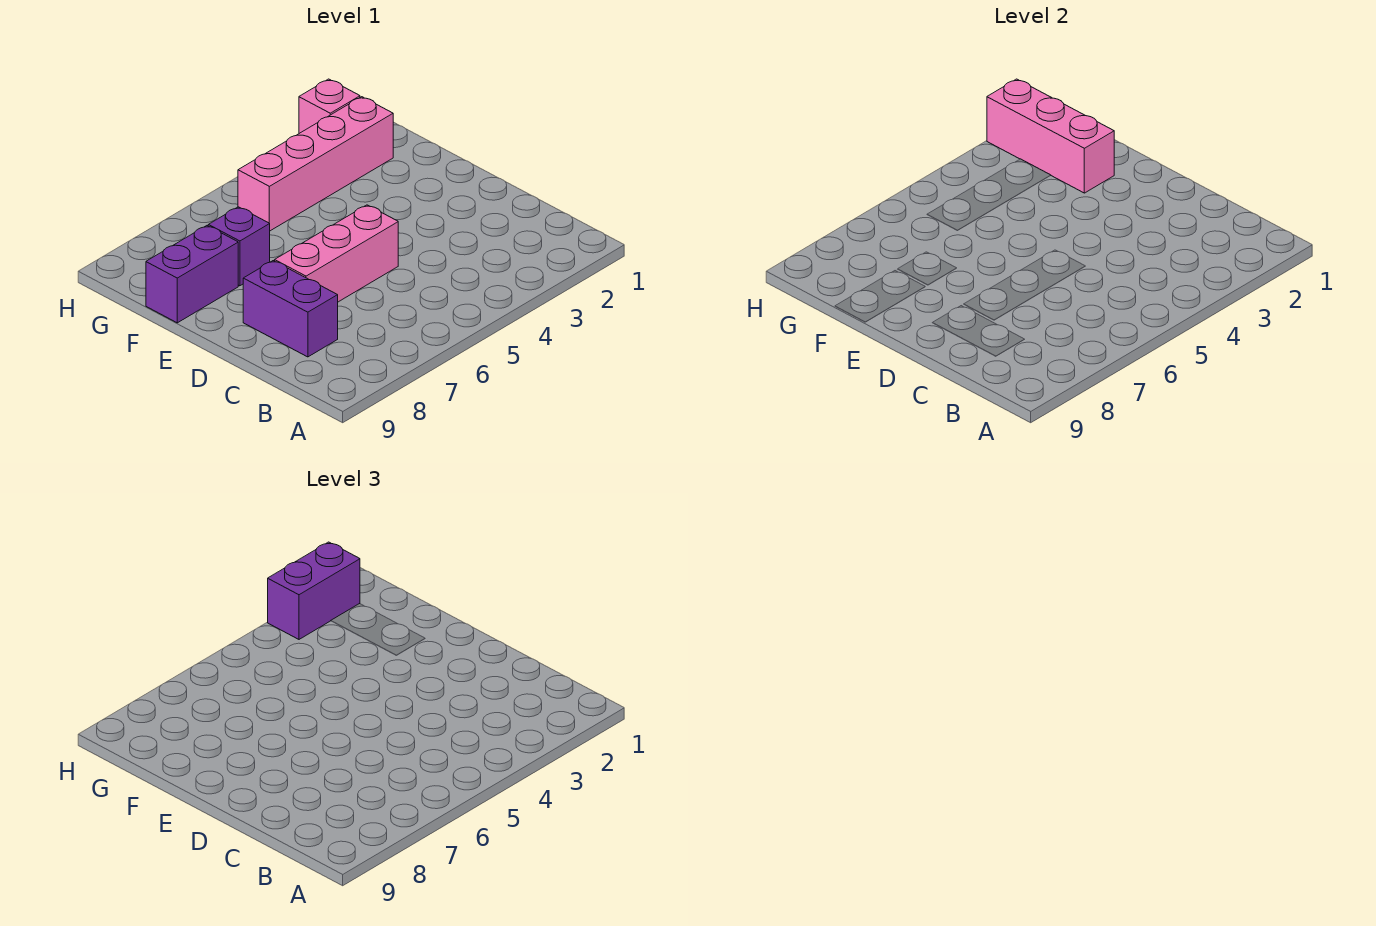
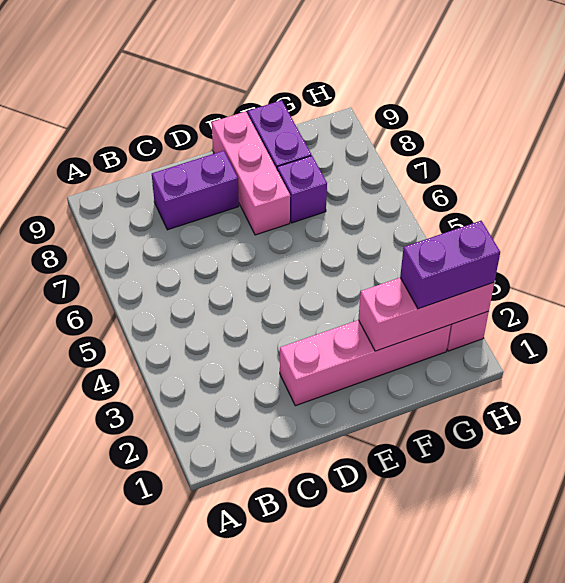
pink brick D5:D7 level 1 -> pink brick E7:E9 level 1
pink brick G2:G5 level 1 -> pink brick D2:G2 level 1
purple brick H2:H3 level 3 -> purple brick G2:H2 level 3

